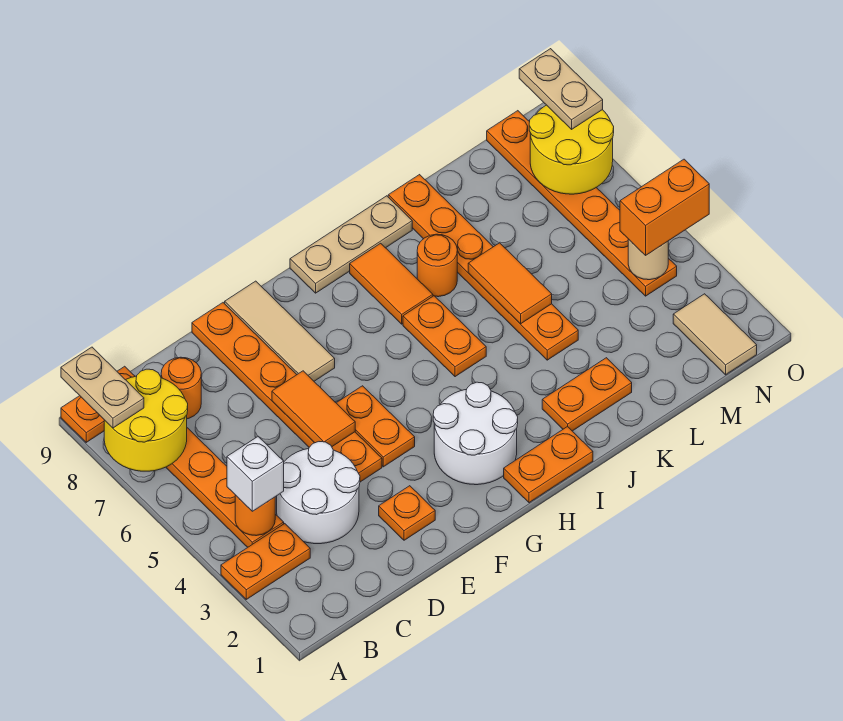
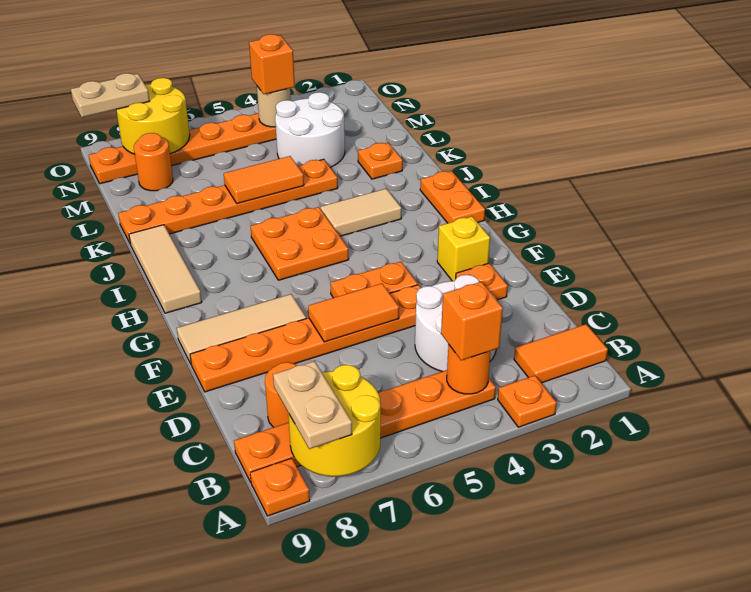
orange plate A3:B3 level 1 -> orange plate A3 level 1
tan plate A8:A9 level 3 -> tan plate A8:B8 level 3
white brick B4 level 3 -> orange brick B4 level 3
none -> yellow brick F2 level 1
white round brick G2:H3 level 1 -> white round brick L3:M4 level 1
tan plate H9:J9 level 1 -> tan tile H9:J9 level 1
orange plate I5:I6 level 1 -> orange plate H5:I6 level 1
orange tile I7:I8 level 1 -> orange tile B1:B2 level 1
orange plate J2:K2 level 1 -> orange plate K2 level 1
orange round brick J7 level 1 -> orange round brick M8 level 1
tan tile N1:N2 level 1 -> tan tile I3:I4 level 1
orange brick N4:O4 level 3 -> orange brick N4 level 3

